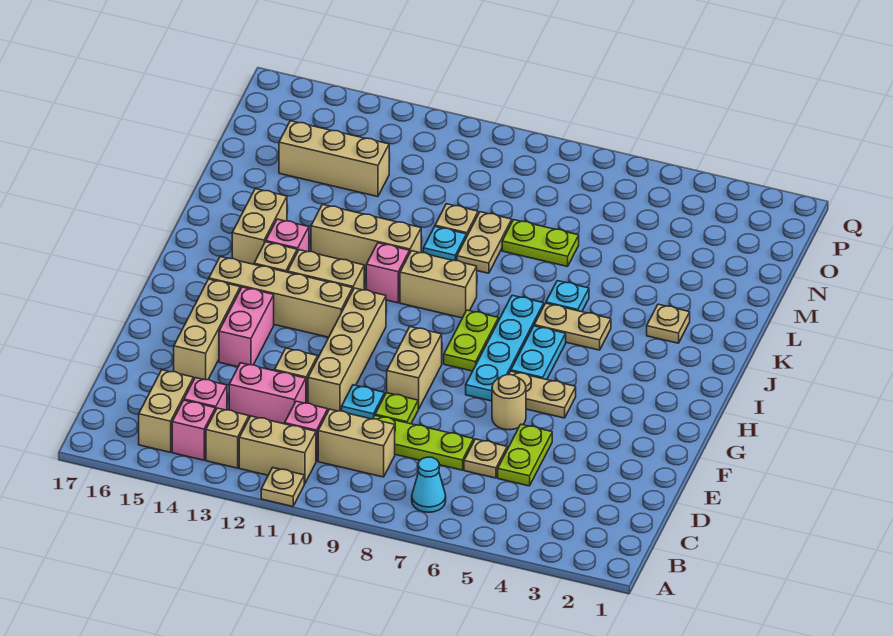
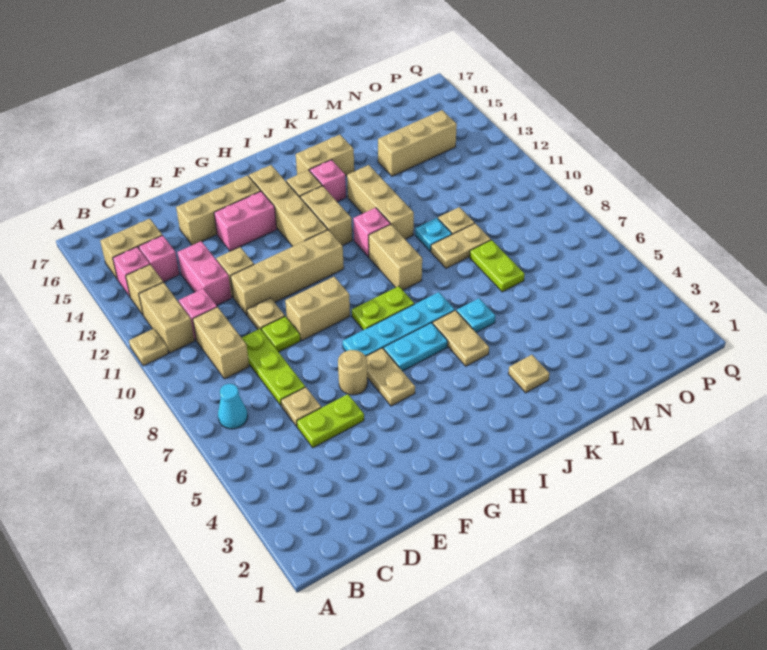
cyan plate E10 level 1 -> tan plate E10 level 1
tan brick N13:N15 level 1 -> tan brick M14:O14 level 1

